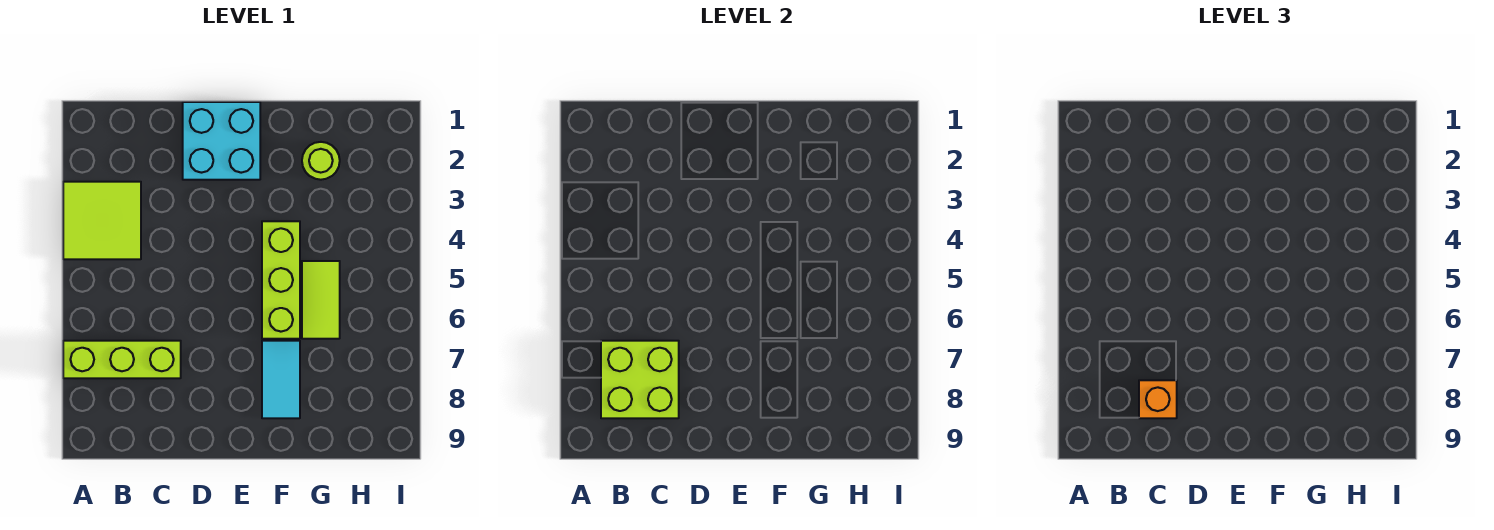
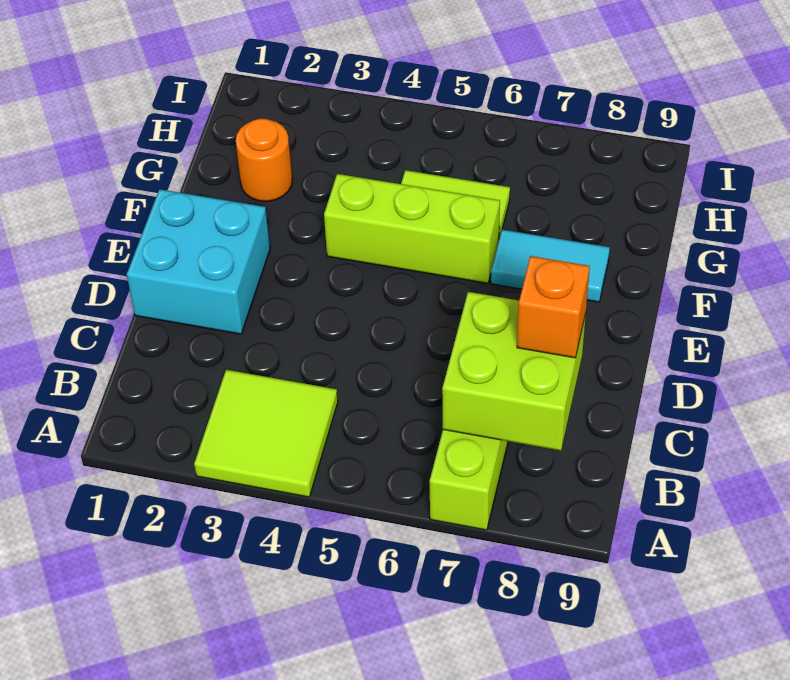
lime round brick G2 level 1 -> orange round brick G2 level 1

